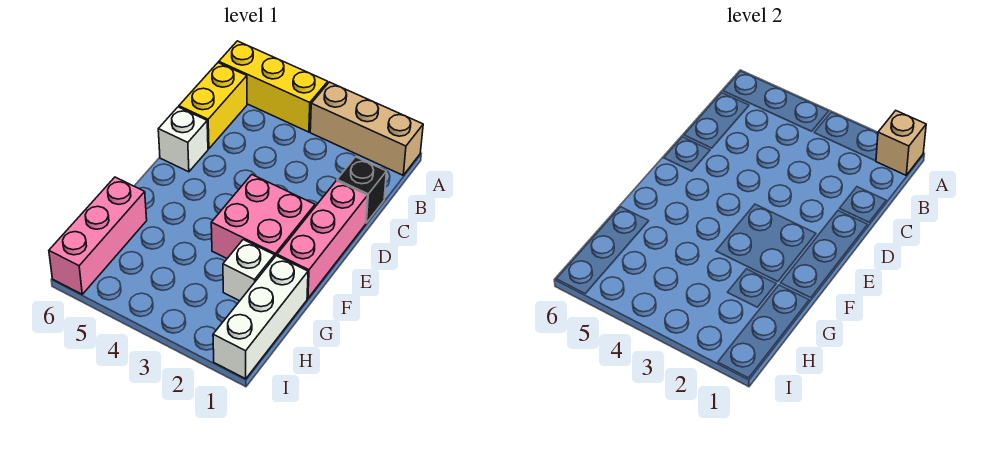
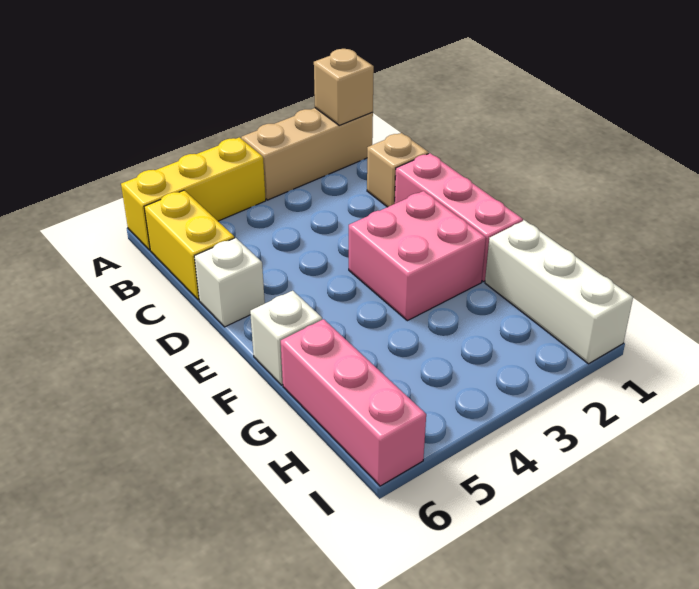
black brick C1 level 1 -> tan brick C1 level 1
white brick G2 level 1 -> white brick F6 level 1

